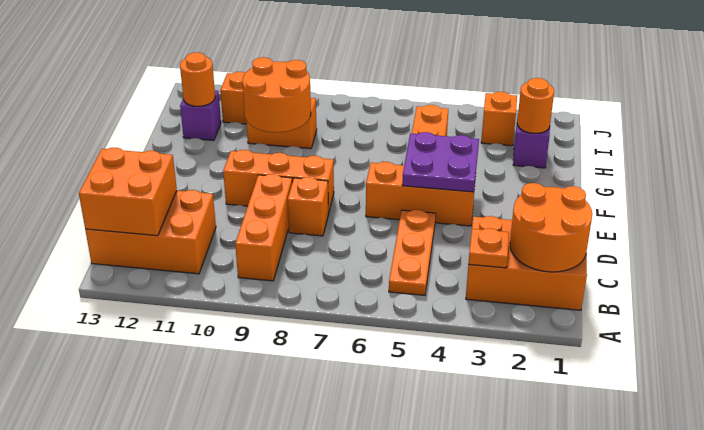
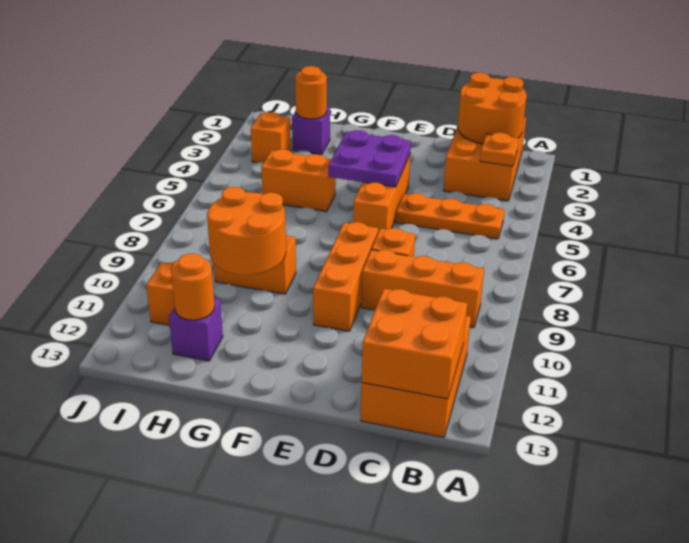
orange brick H9:H10 level 1 -> orange brick G9:H9 level 1

